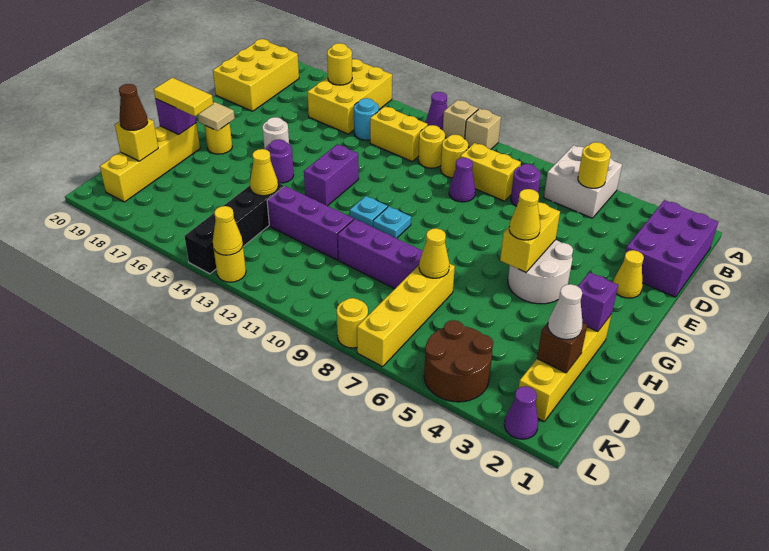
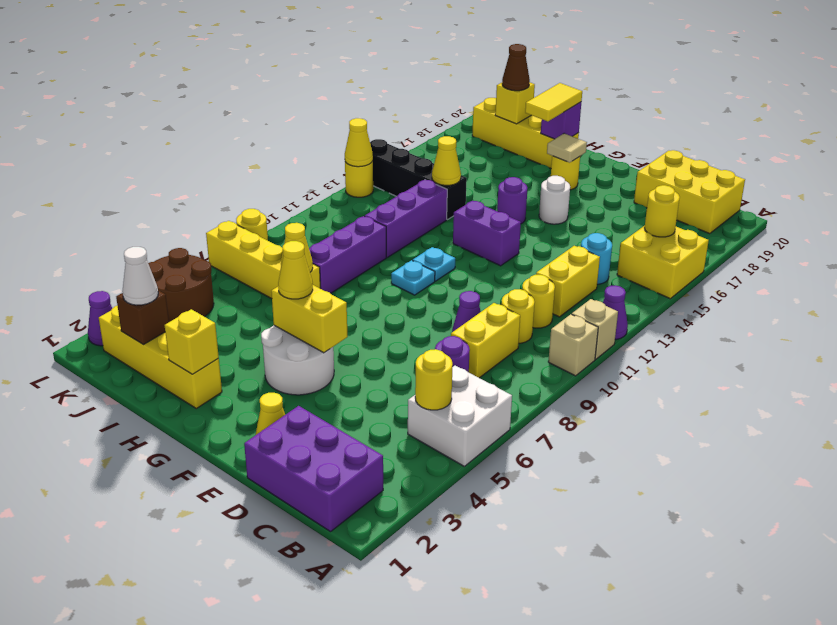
yellow brick A15:C16 level 1 -> yellow brick A15:B16 level 1
purple brick H2 level 2 -> yellow brick H2 level 2

